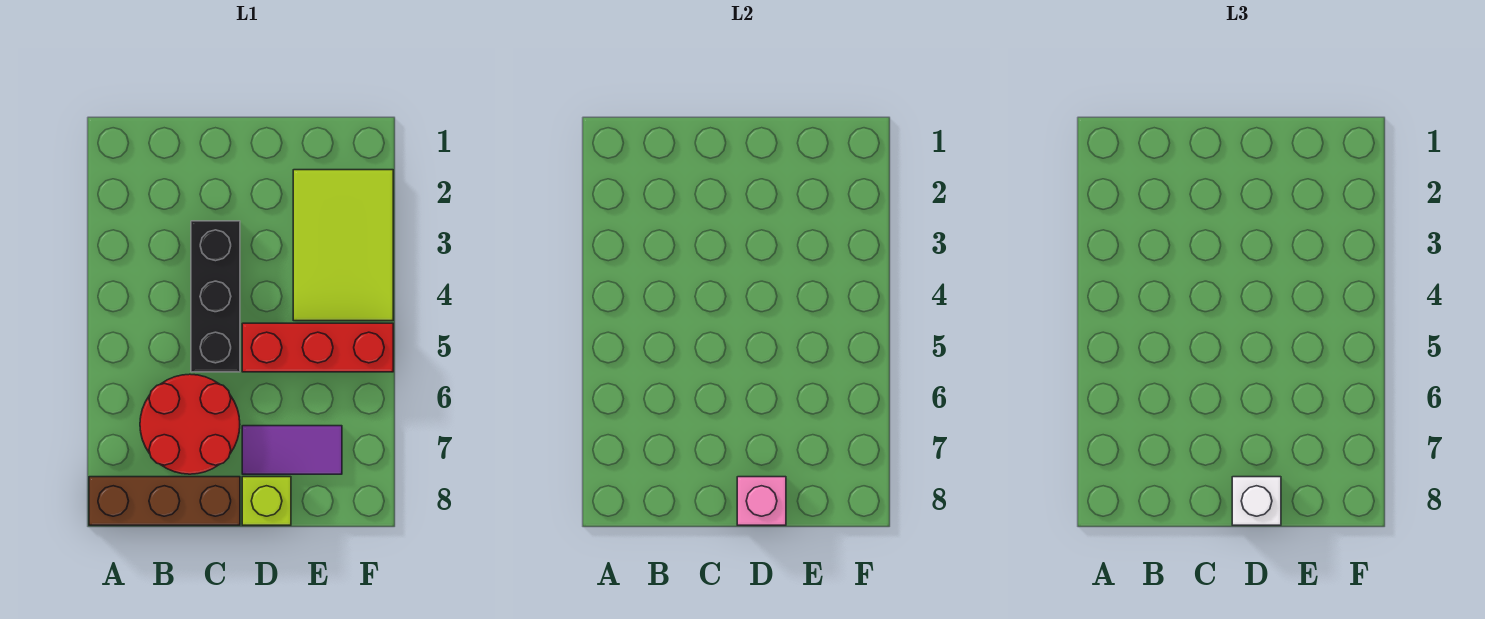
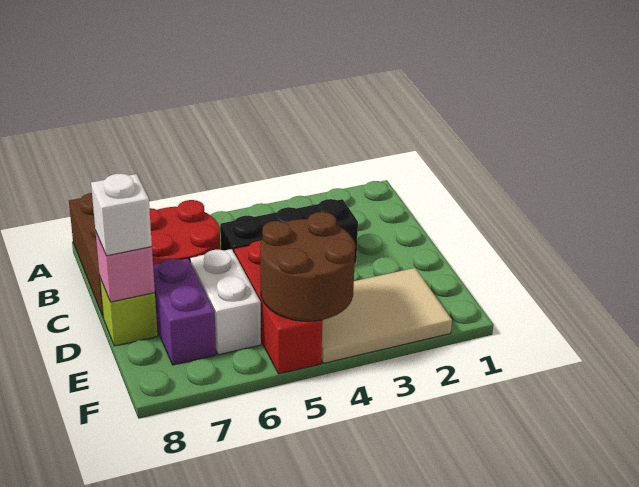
none -> white brick D6:E6 level 1
purple tile D7:E7 level 1 -> purple brick D7:E7 level 1
lime tile E2:F4 level 1 -> tan tile E2:F4 level 1
none -> brown round brick E4:F5 level 2

